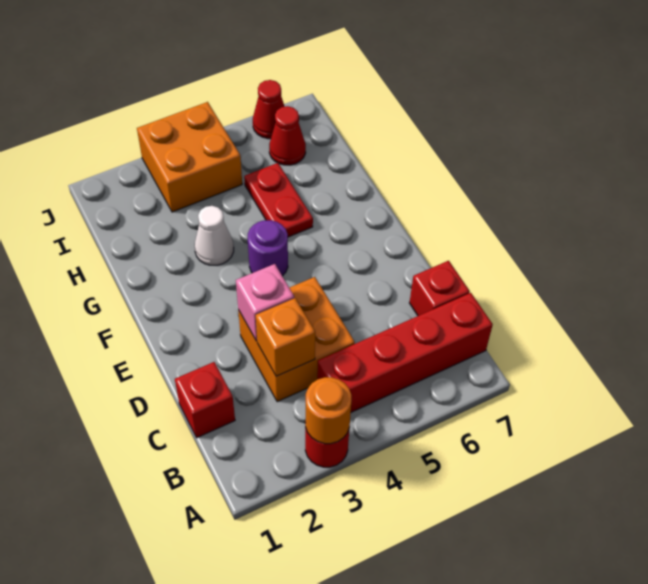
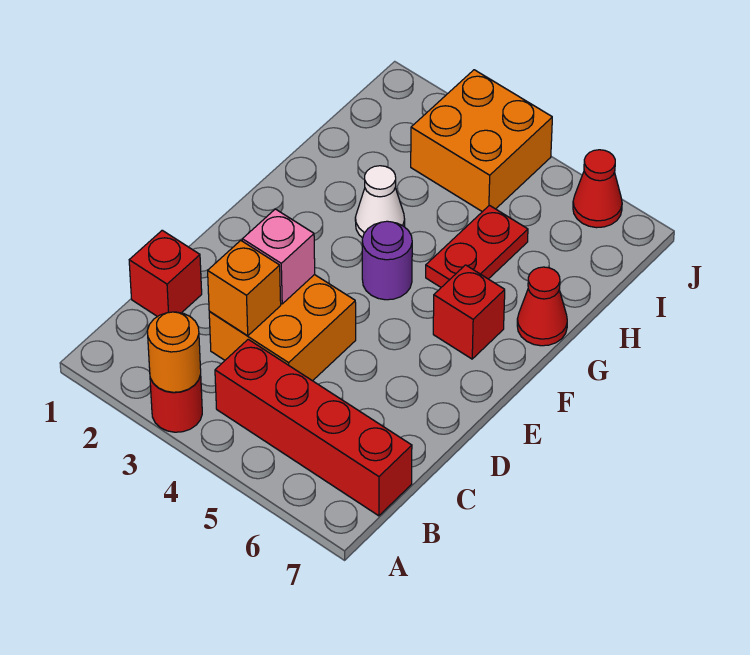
red brick C7 level 1 -> red brick F6 level 1
red cone I6 level 1 -> red cone G7 level 1

